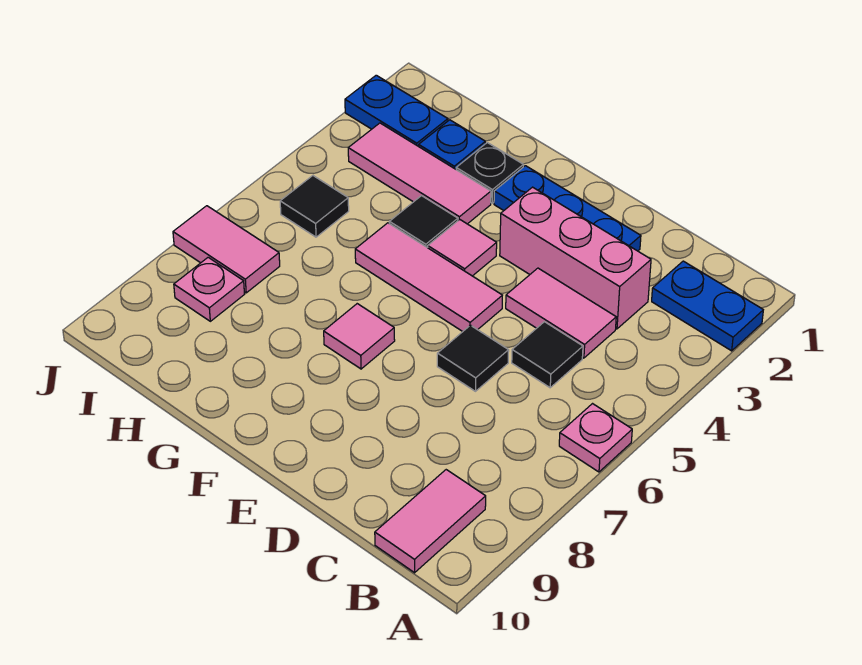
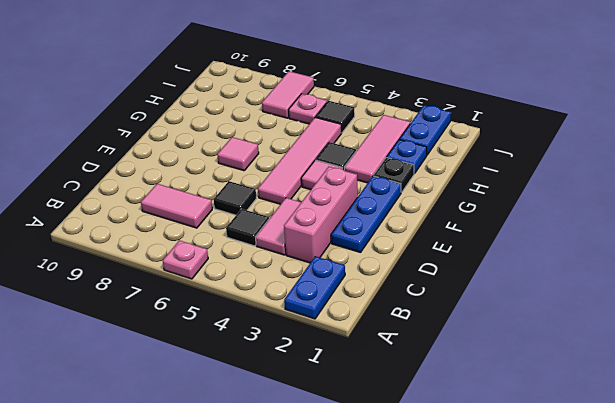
pink tile B9:B10 level 1 -> pink tile C7:C8 level 1
pink tile E5:G5 level 1 -> pink tile E5:H5 level 1
pink plate I8 level 1 -> pink plate I6 level 1

